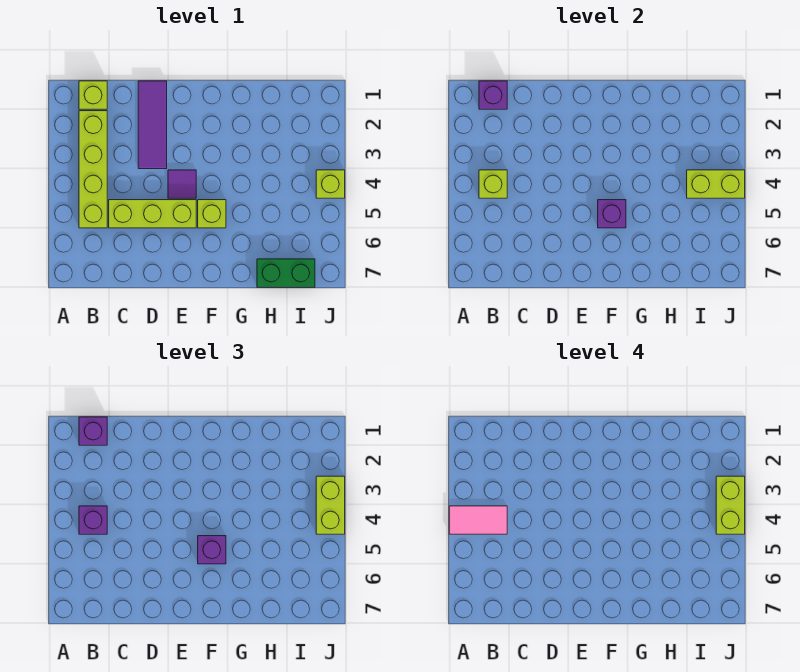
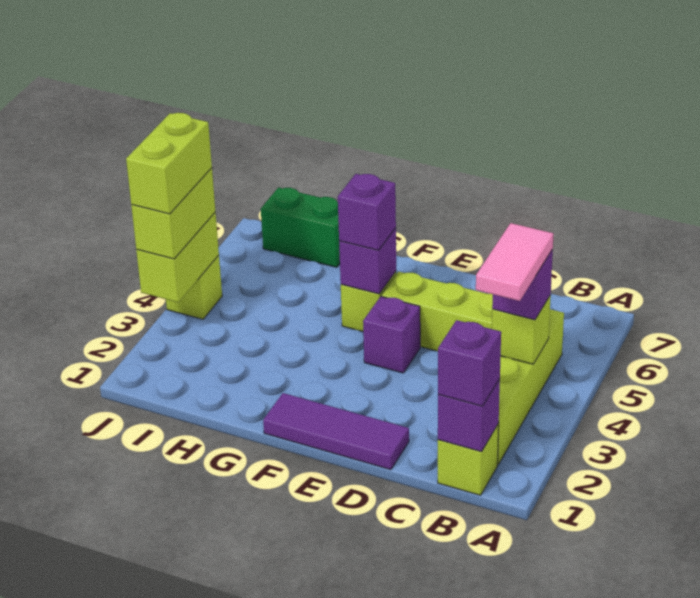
pink tile A4:B4 level 4 -> pink tile B3:B4 level 4
purple tile D1:D3 level 1 -> purple tile D1:F1 level 1
purple tile E4 level 1 -> purple brick E4 level 1
lime brick I4:J4 level 2 -> lime brick J3:J4 level 2

